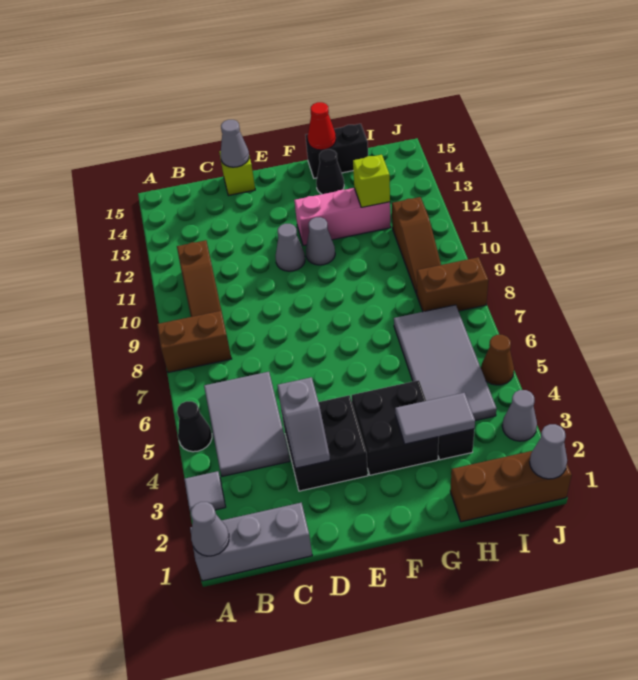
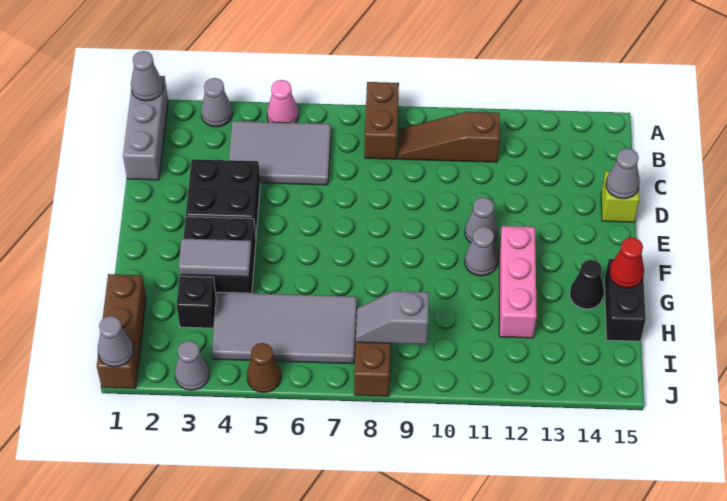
grey tile A3 level 1 -> grey cone A3 level 1
black cone A5 level 1 -> pink cone A5 level 1
grey slope D3:D4 level 2 top 4 -> grey slope I8:I9 level 2 top 9
grey tile G3:H3 level 2 -> grey tile G3:G4 level 2
lime brick H12 level 2 -> none
brown slope I9:I11 level 1 top 11 -> none

